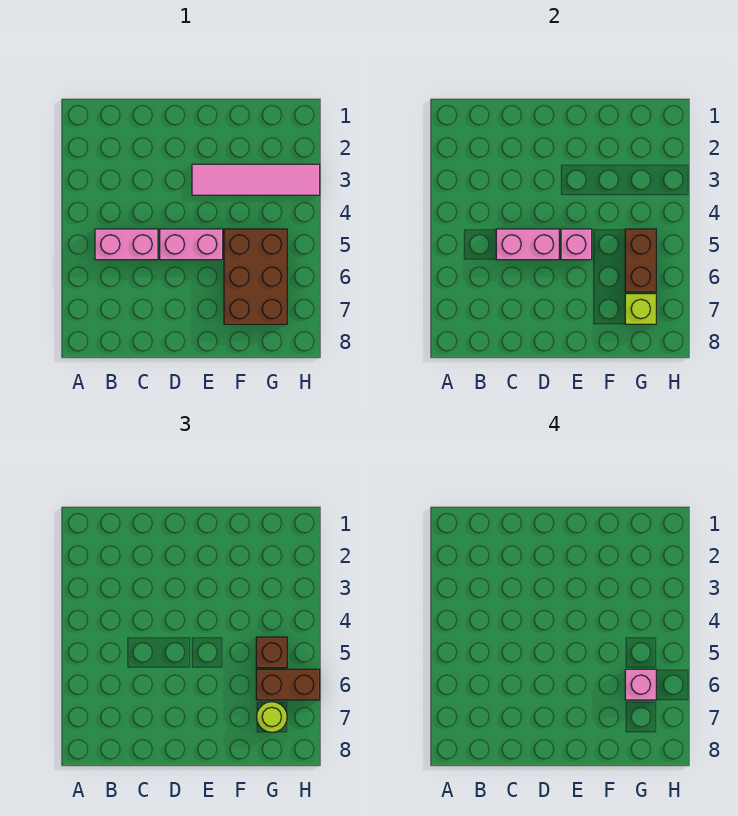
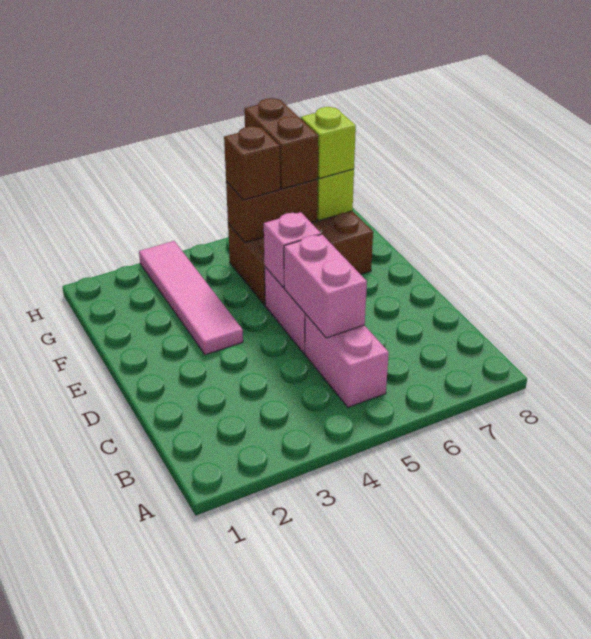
pink brick G6 level 4 -> none
lime round brick G7 level 3 -> lime brick G7 level 3

